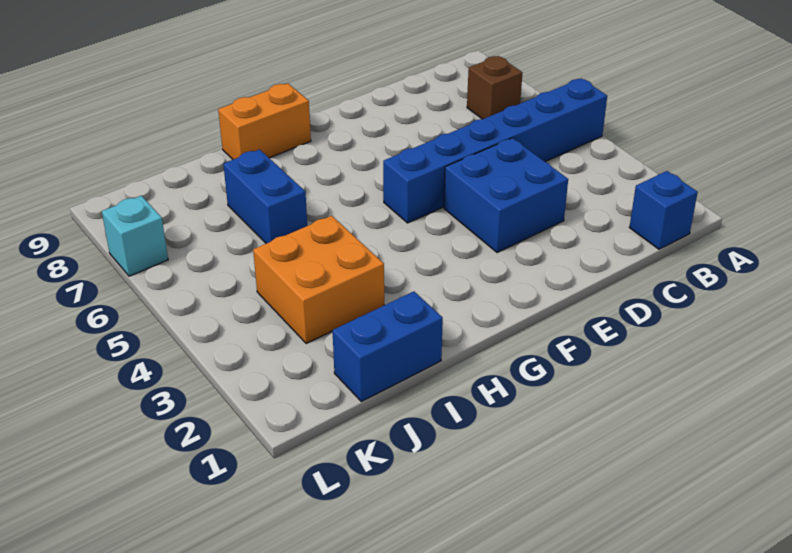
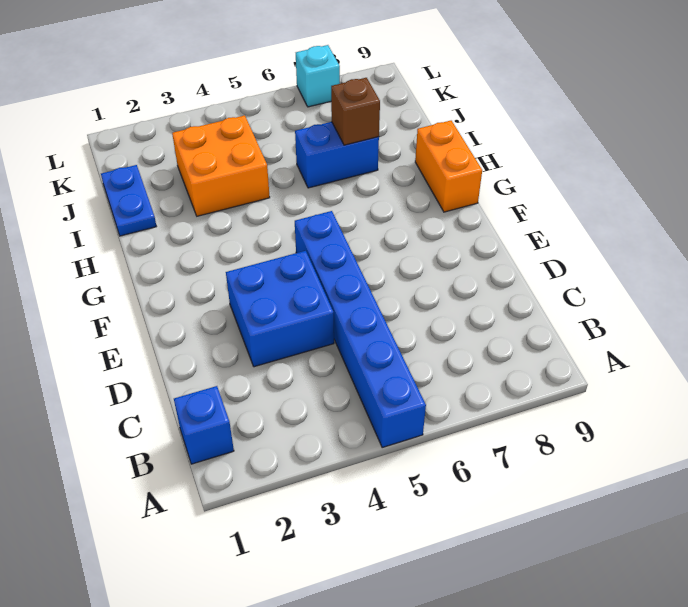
brown brick B7 level 1 -> brown brick I7 level 2
blue brick I1:J1 level 1 -> blue plate I1:J1 level 1

